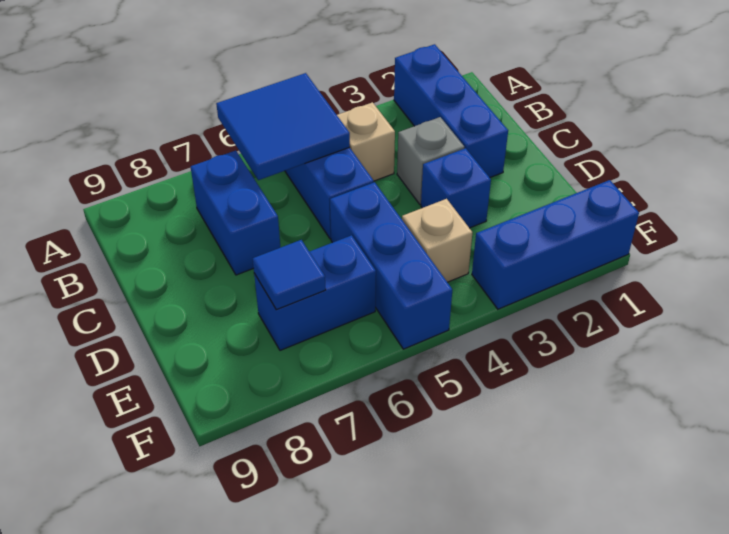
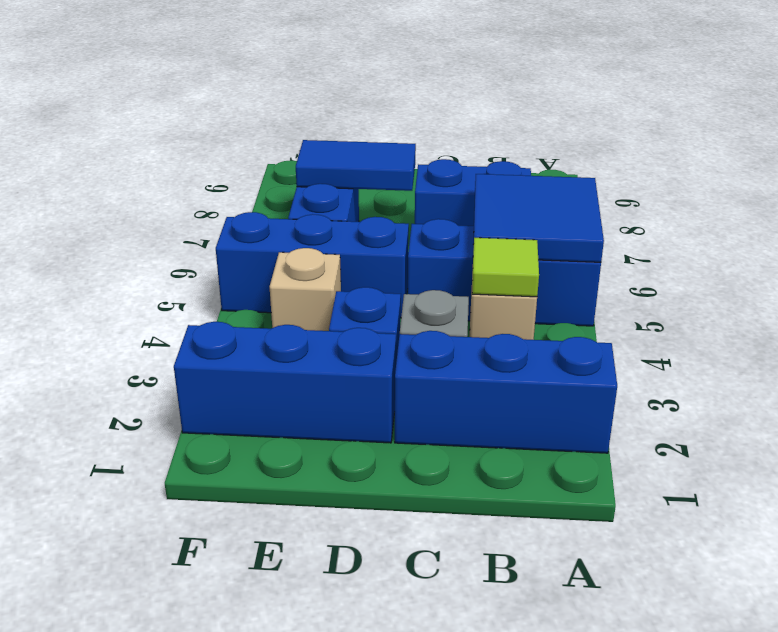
none -> lime tile B4 level 2
blue tile E7 level 2 -> blue tile D7:E7 level 2
blue brick F1:F3 level 1 -> blue brick D2:F2 level 1

